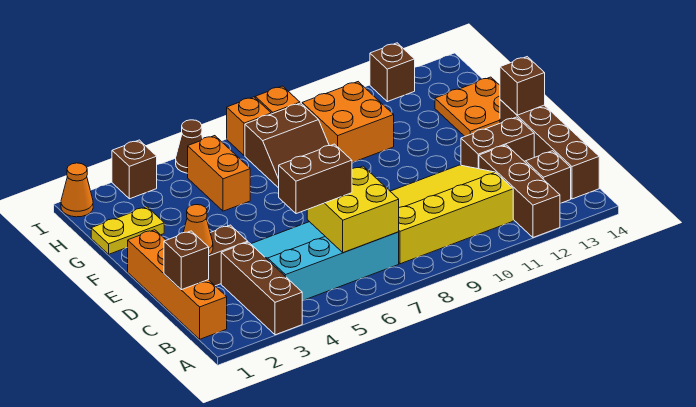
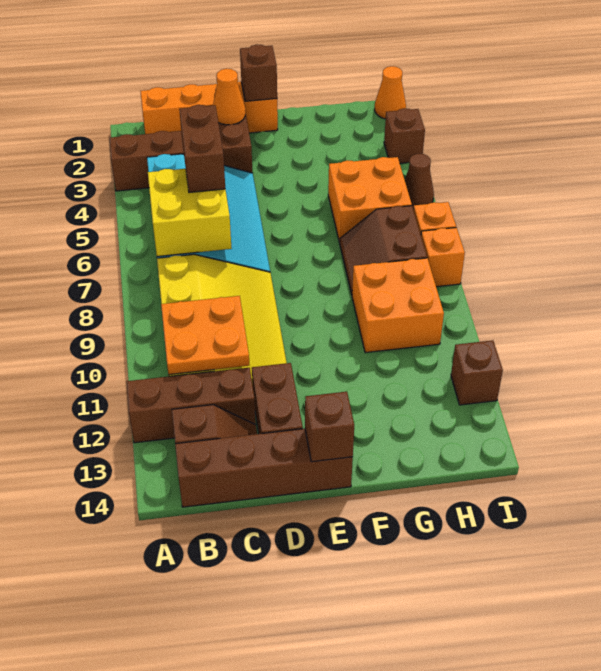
brown brick C1 level 2 -> brown brick E1 level 2
orange plate F13:G14 level 1 -> orange plate B10:C11 level 2
yellow plate G1:G2 level 1 -> none
orange brick G5:H5 level 1 -> orange brick G5:H6 level 1

